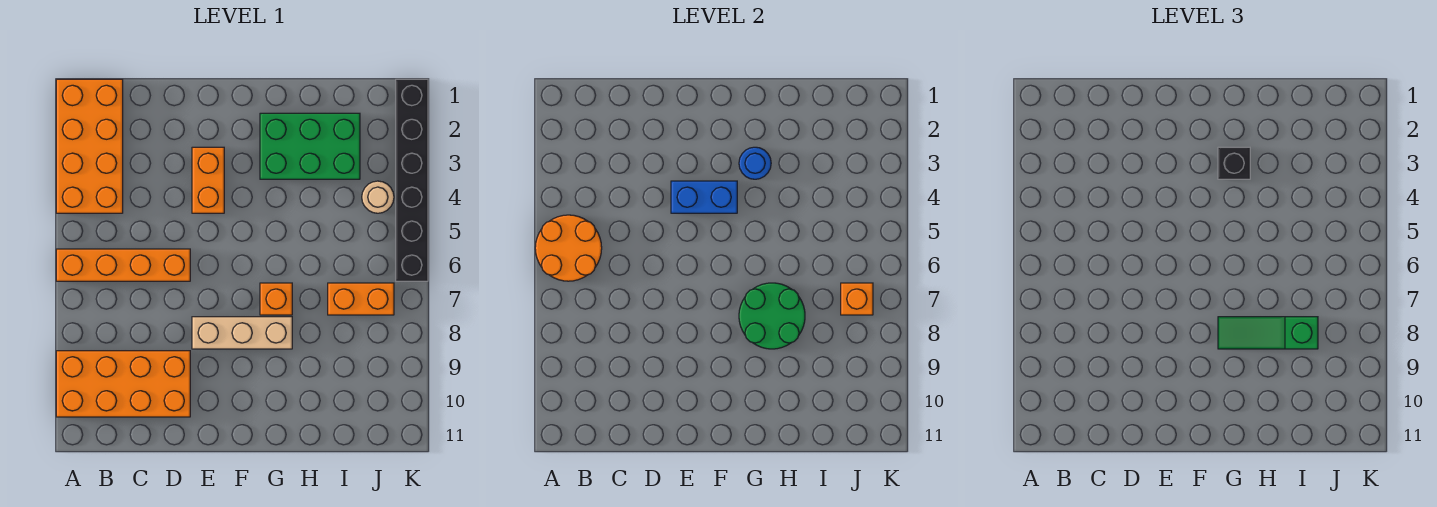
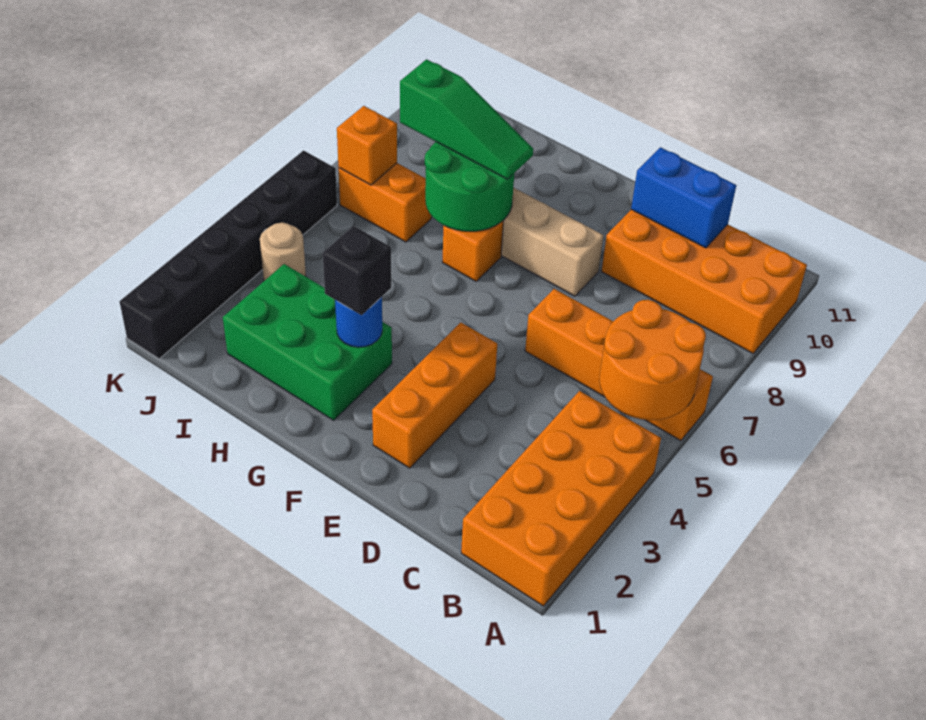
orange brick E3:E4 level 1 -> orange brick E2:E4 level 1
blue brick E4:F4 level 2 -> blue brick C10:D10 level 2

